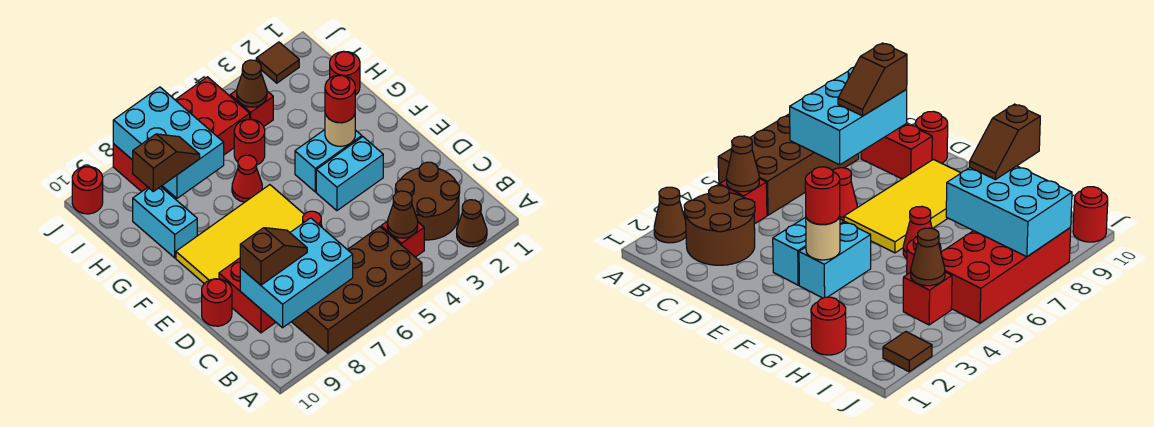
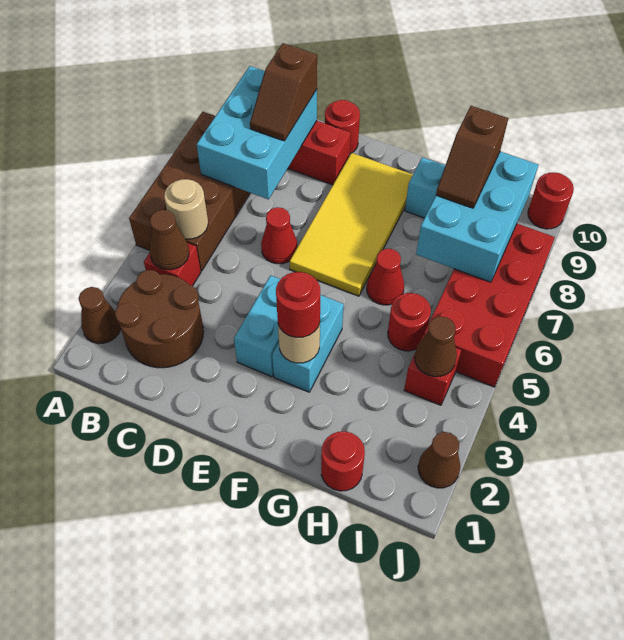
none -> tan round brick B5 level 2
cyan brick H7:J8 level 2 -> cyan brick H7:I9 level 2
brown tile J2 level 1 -> brown cone J2 level 1

